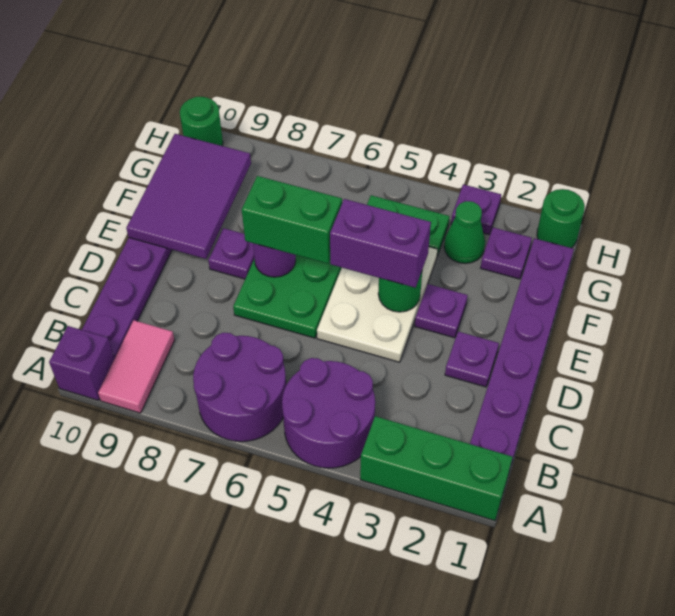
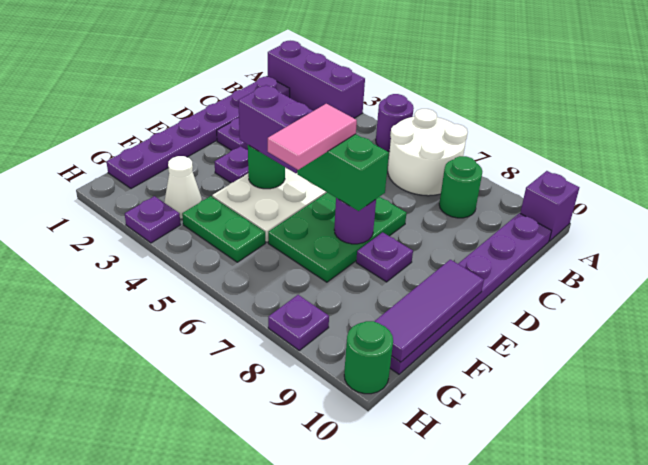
green brick A1:A3 level 1 -> purple brick A1:A3 level 1
purple round brick A4:B5 level 1 -> purple round brick A5 level 1
purple round brick A6:B7 level 1 -> white round brick A6:B7 level 1
pink tile A9:B9 level 1 -> pink tile E6:F6 level 4
purple tile E9:G10 level 2 -> purple tile E10:G10 level 2
purple plate G2 level 1 -> purple plate H8 level 1
green cone G3 level 1 -> white cone G3 level 1
green round brick H1 level 1 -> green round brick B8 level 1

